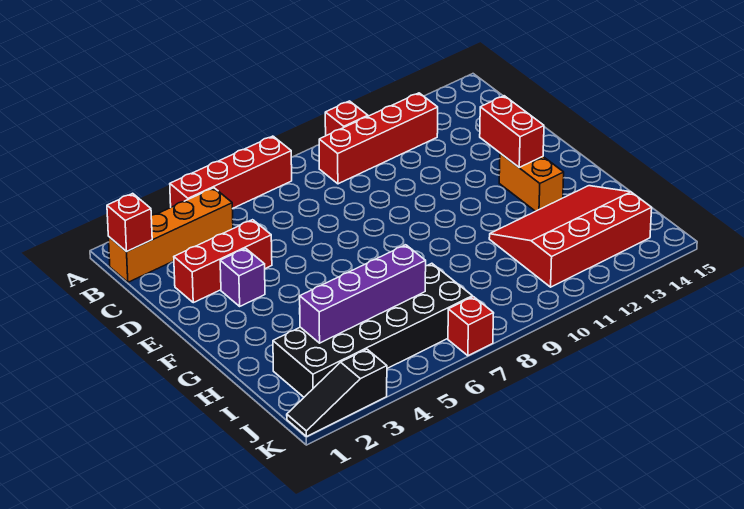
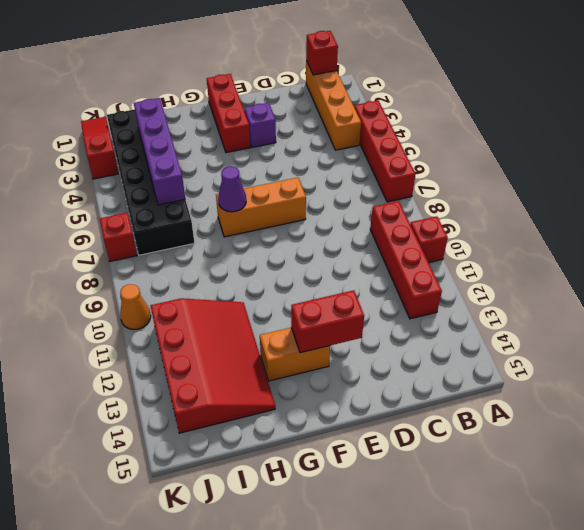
red brick D2:D4 level 1 -> red brick F1:F3 level 1
none -> orange brick E7:G7 level 1
none -> purple cone G7 level 2
black slope K1:K3 level 1 top 3 -> red slope K1:K3 level 1 top 3
none -> orange cone K10 level 1

